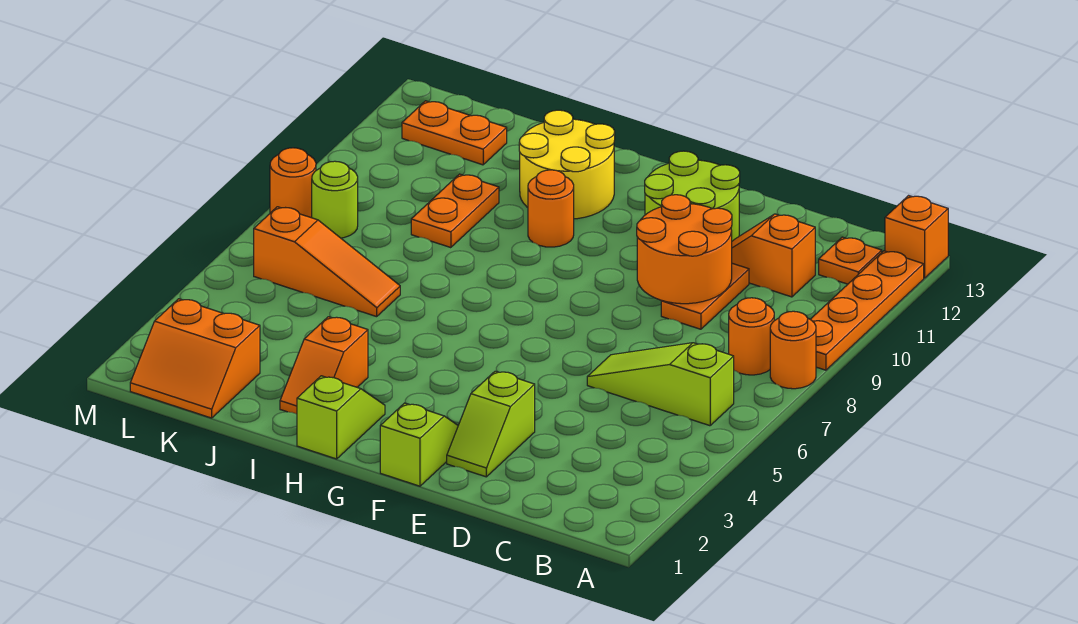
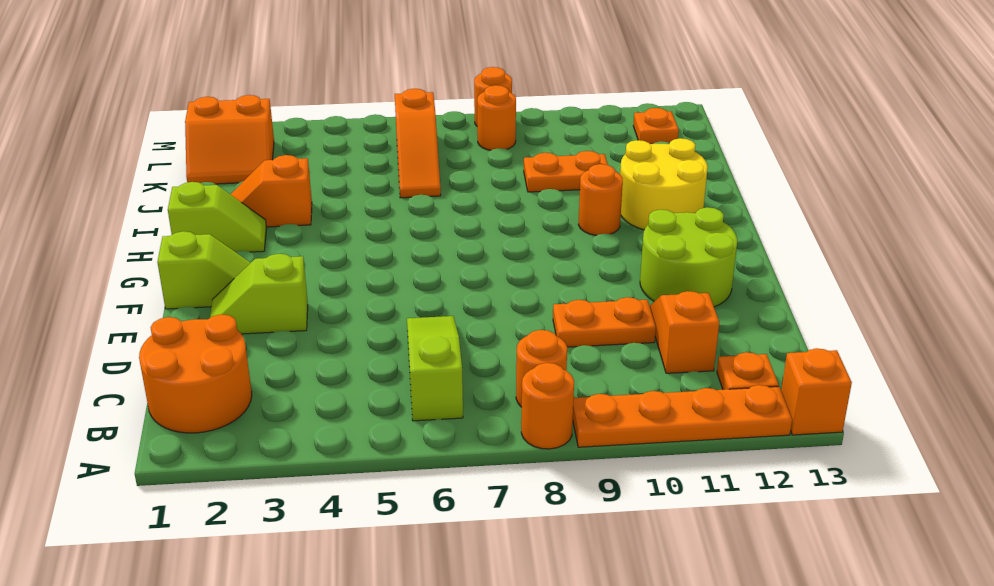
orange round brick D9:E10 level 2 -> orange round brick B1:C2 level 1
orange slope K1:L2 level 1 top 2 -> orange slope K1:L2 level 1 top L
orange plate K12:L12 level 1 -> orange plate L12 level 1
lime round brick L8 level 1 -> orange round brick L8 level 1

